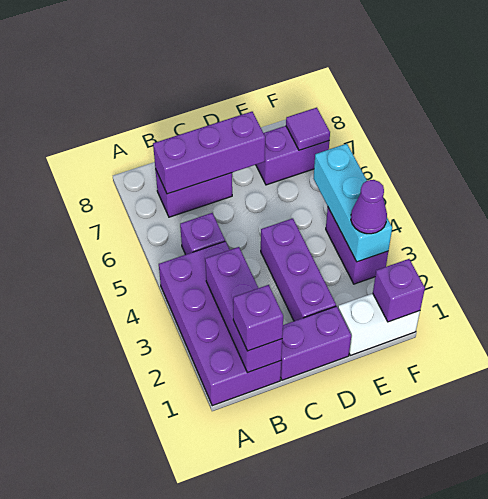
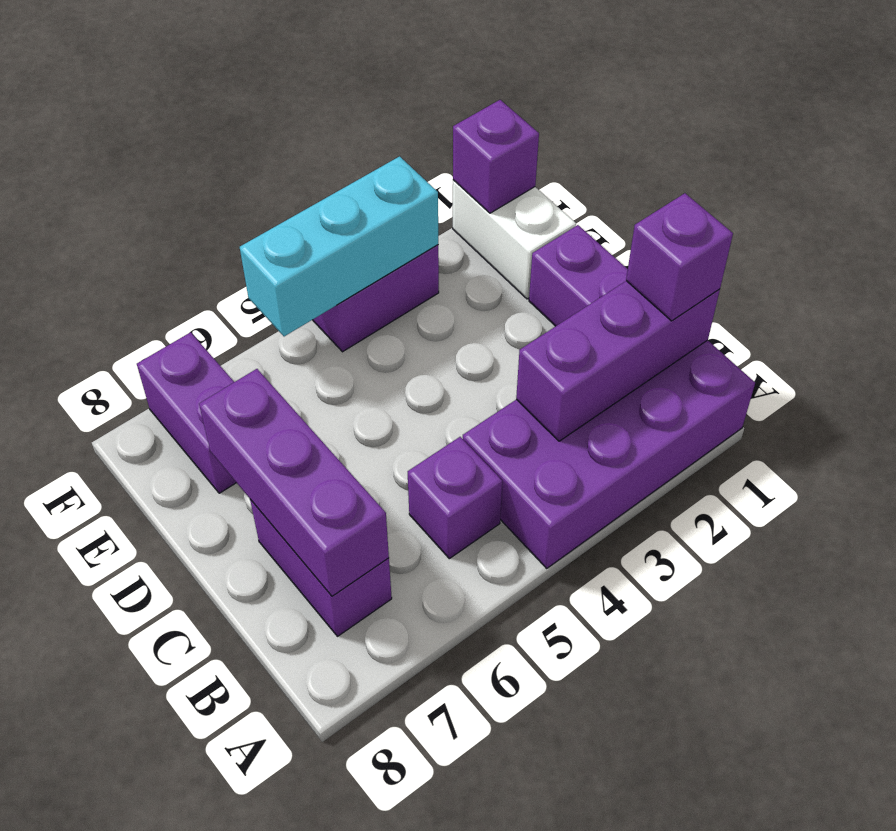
purple brick D2:D4 level 1 -> none
purple cone F3 level 3 -> none
purple tile F7 level 2 -> none

